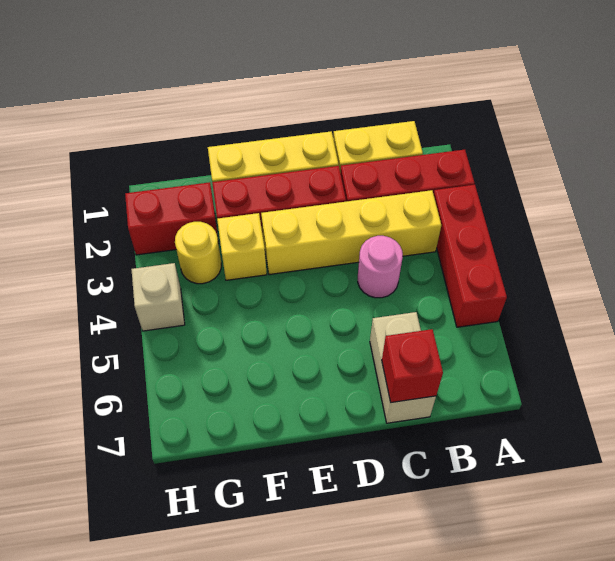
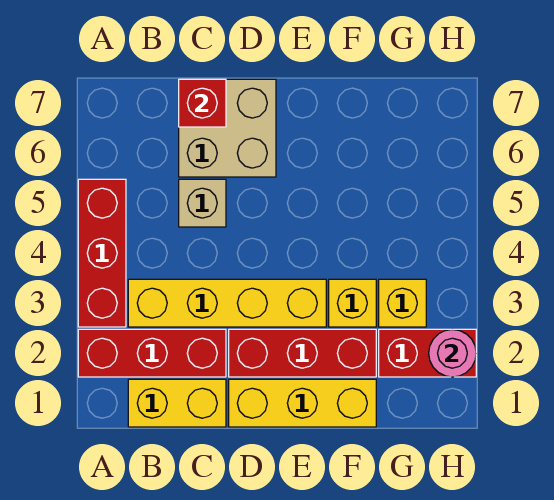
pink round brick C4 level 1 -> pink round brick H2 level 2
tan brick C6:C7 level 1 -> tan brick C6:D7 level 1
yellow round brick G3 level 1 -> yellow brick G3 level 1
tan brick H4 level 1 -> tan brick C5 level 1

